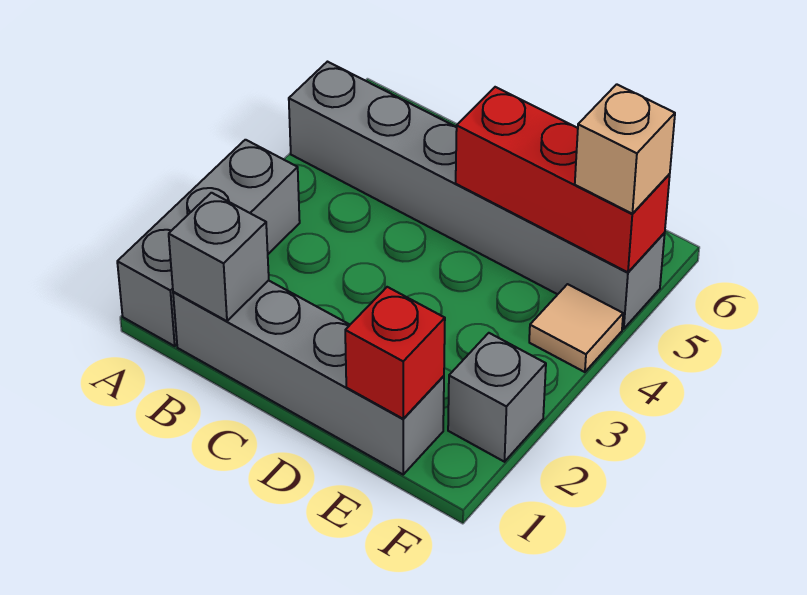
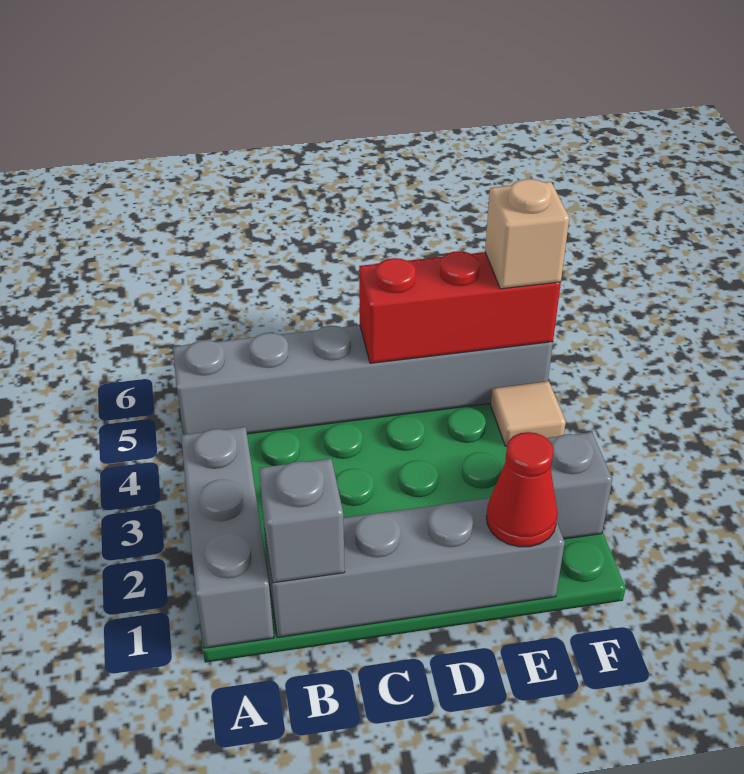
red brick E1 level 2 -> red cone E1 level 2

